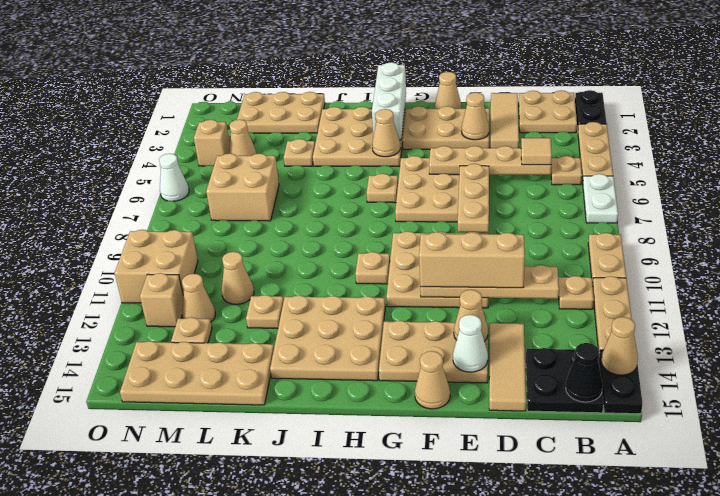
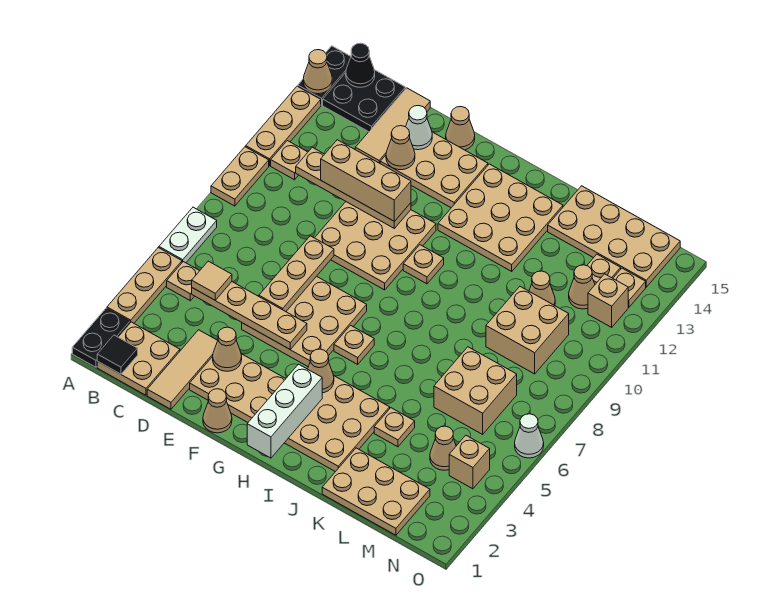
none -> black tile B1 level 2
tan plate K12 level 1 -> tan plate N13 level 1
tan brick N10:O11 level 1 -> tan brick L9:M10 level 1

